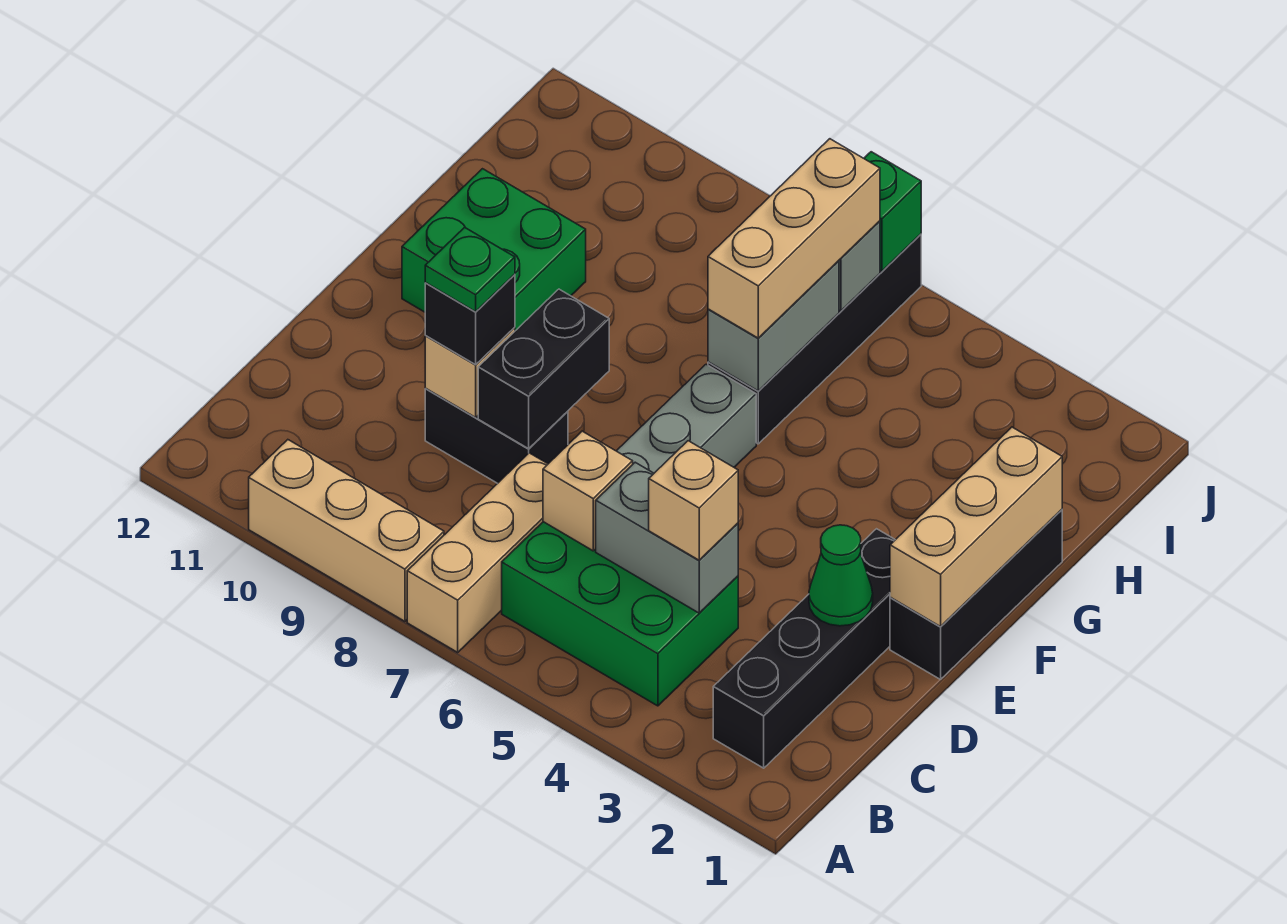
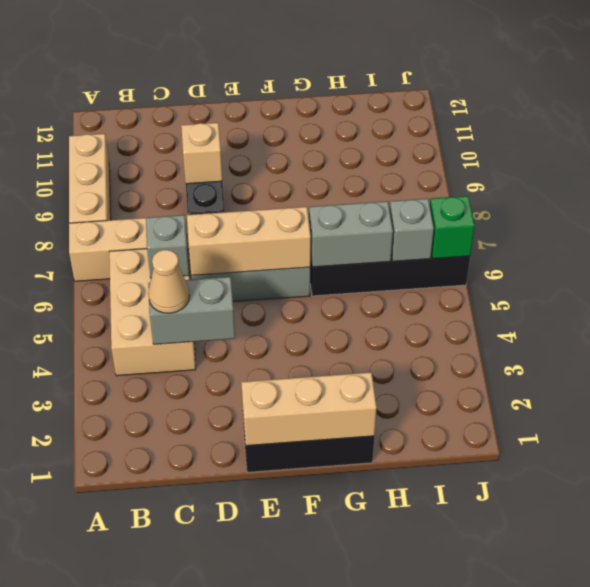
black brick B2:E2 level 1 -> none
green brick B4:C6 level 1 -> tan brick B4:C6 level 1
grey brick C4:C5 level 2 -> grey brick C4:D4 level 2
tan brick C4 level 3 -> tan cone C4 level 3
tan brick C6 level 2 -> grey brick C6 level 2
green cone D2 level 2 -> none
black brick D8:E8 level 2 -> none
black brick D9 level 3 -> none
green plate D9 level 4 -> none
green brick F10:G11 level 1 -> none
tan brick G6:I6 level 3 -> tan brick D6:F6 level 2

